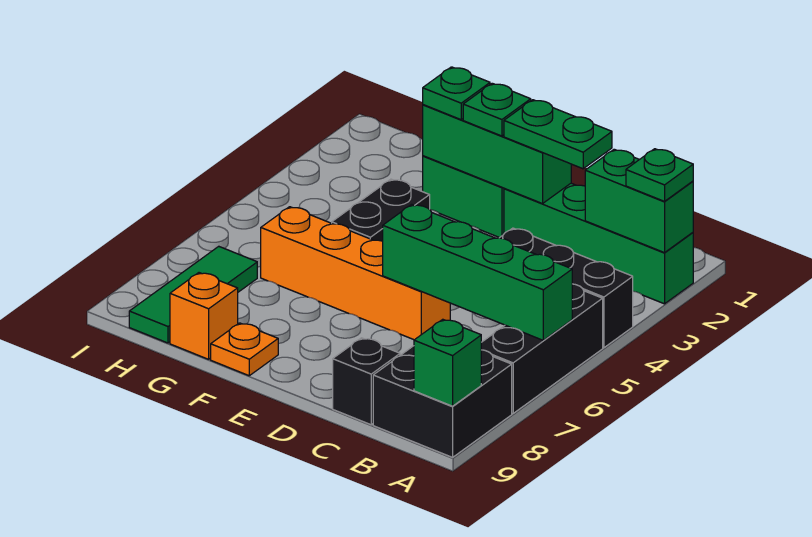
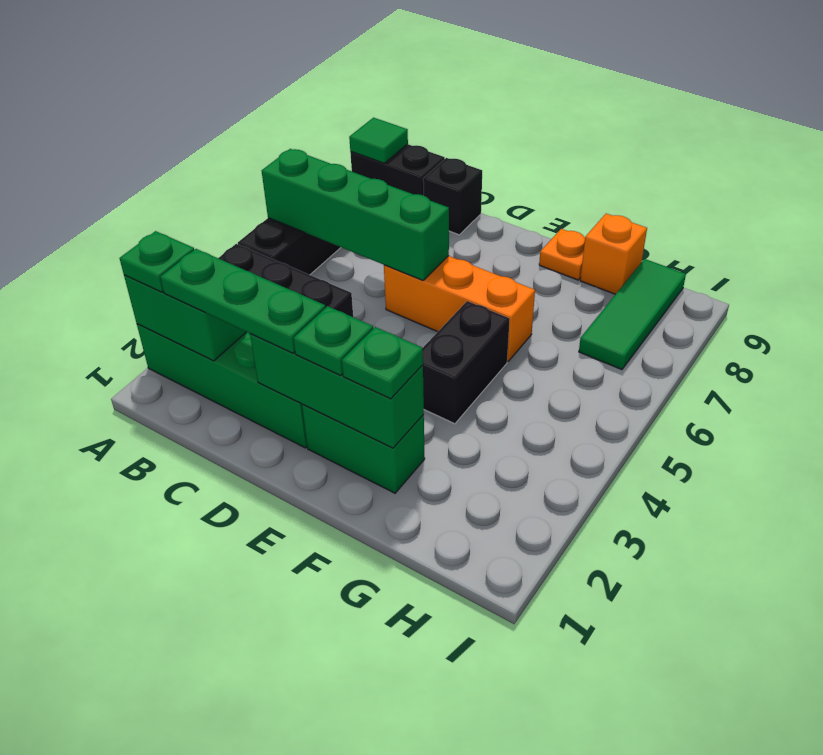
black brick A8:B9 level 1 -> black brick A9:B9 level 1
green brick A9 level 2 -> green tile A9 level 2
green plate C2:D2 level 3 -> green plate B2:D2 level 3
orange brick D6:G6 level 1 -> orange brick D6:F6 level 1

